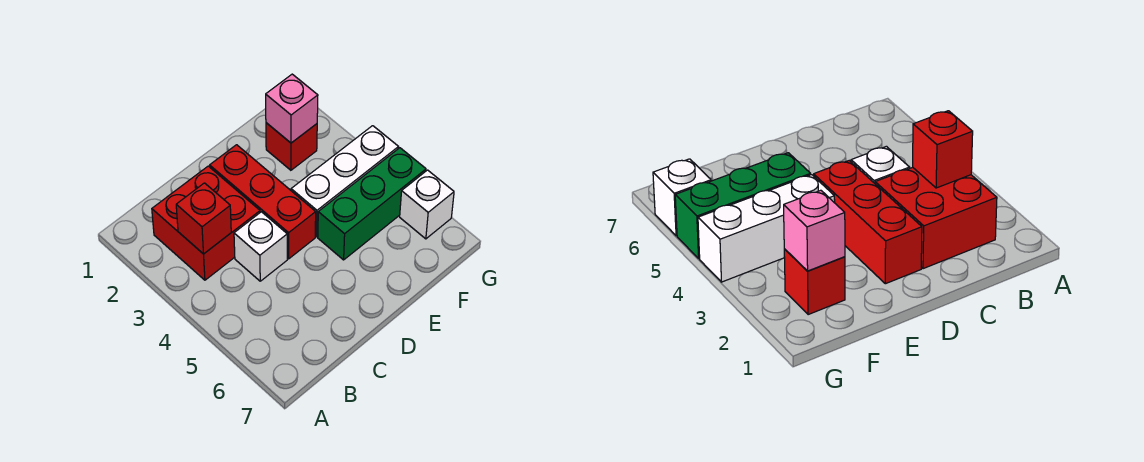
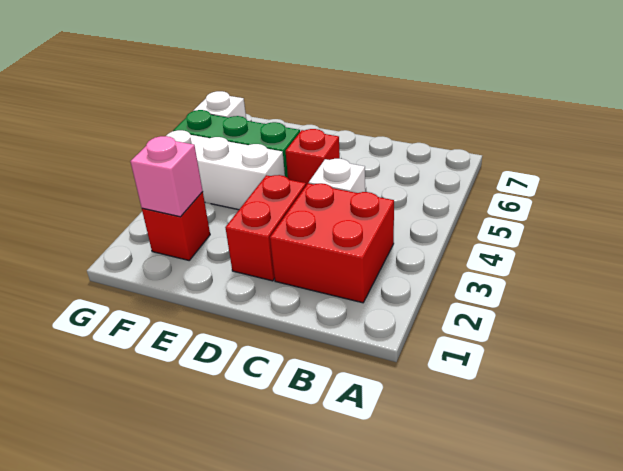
red brick B3 level 2 -> red brick D5 level 1
red brick D2:D4 level 1 -> red brick D2:D3 level 1

